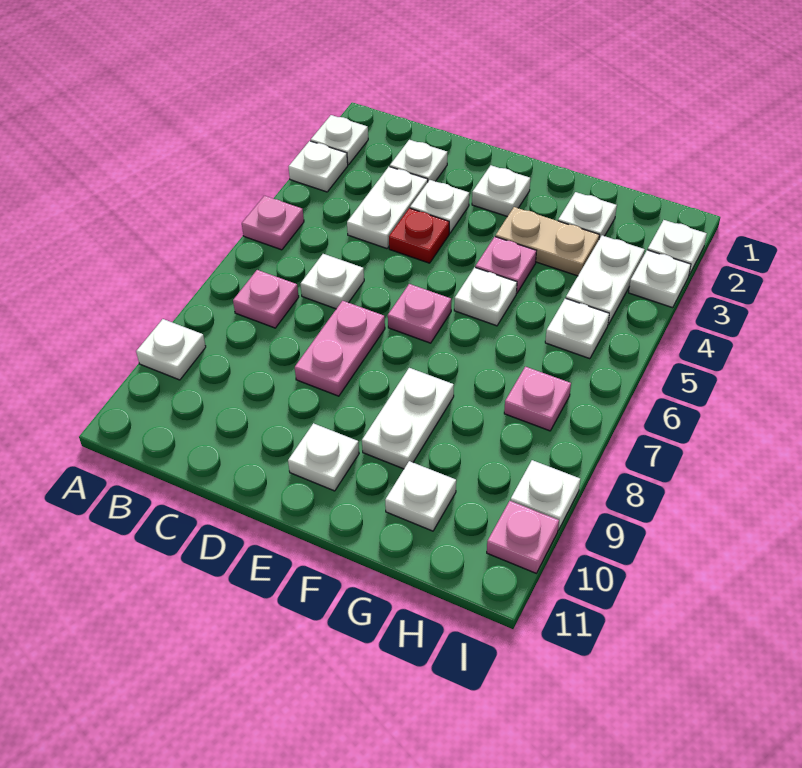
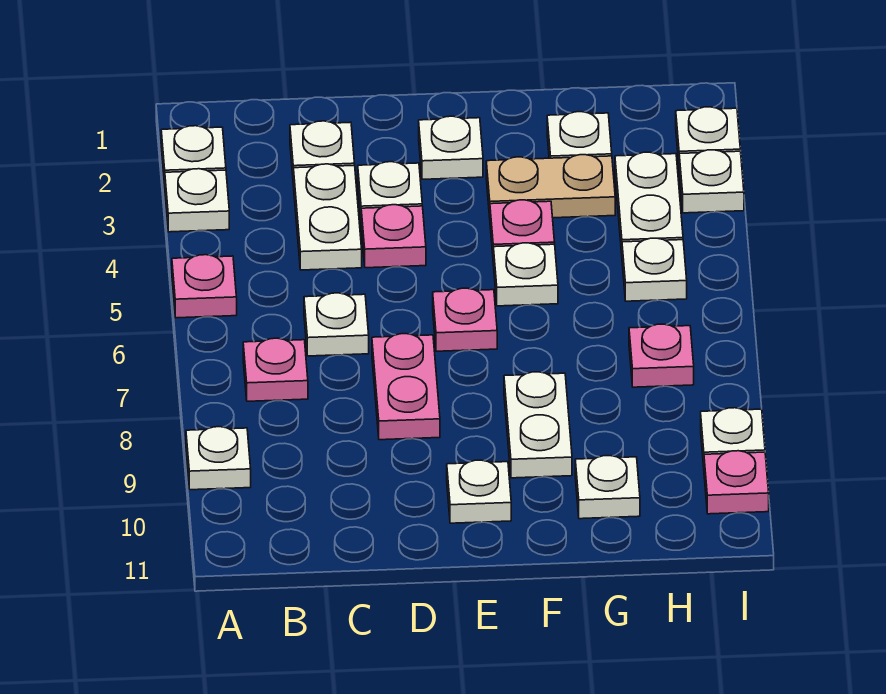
red plate D4 level 1 -> pink plate D4 level 1

